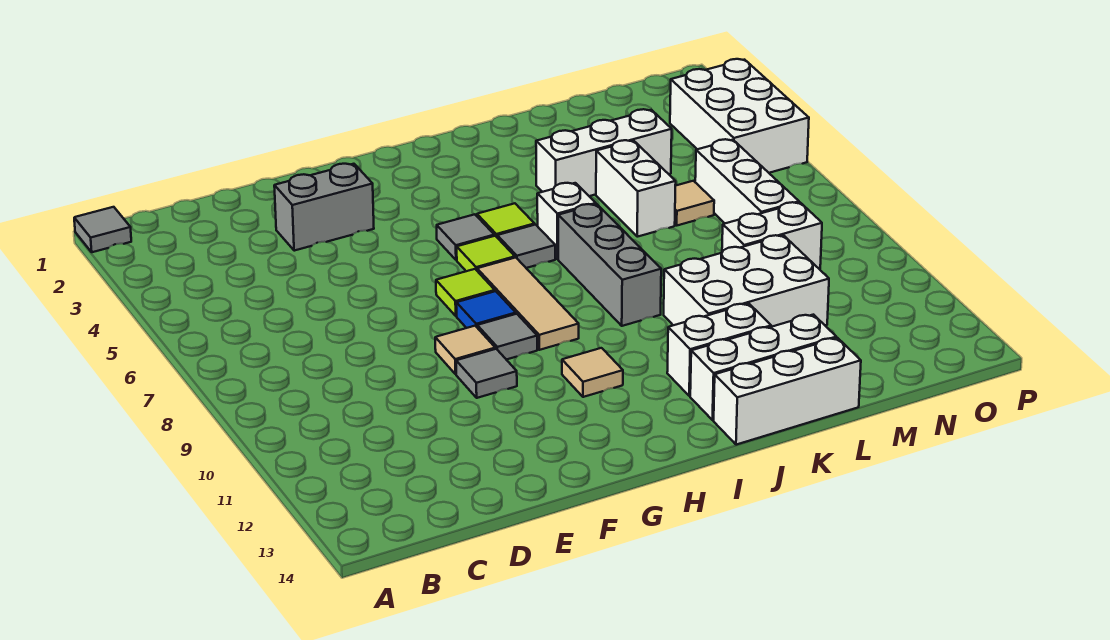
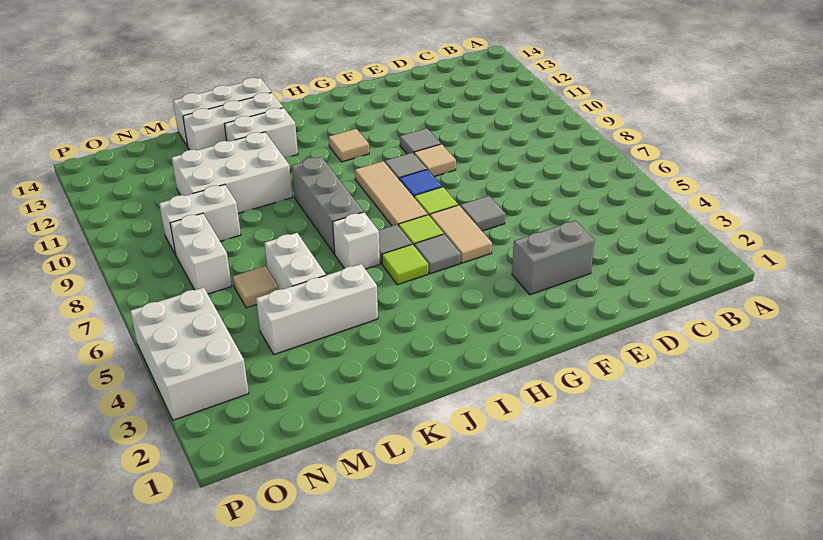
grey tile A1 level 1 -> grey tile F6 level 1
none -> tan tile G5:G6 level 1
white brick N6:N8 level 1 -> white brick N7:N8 level 1

